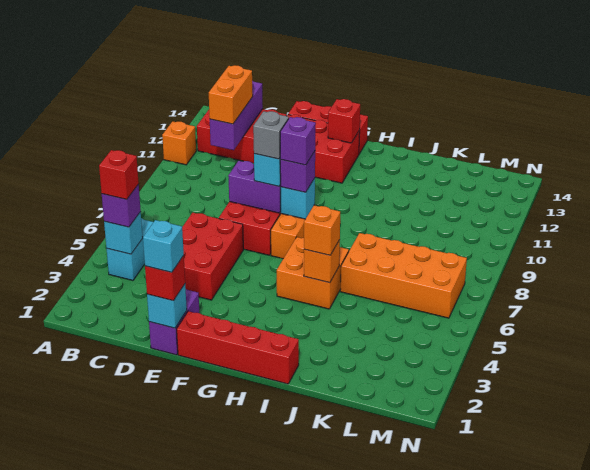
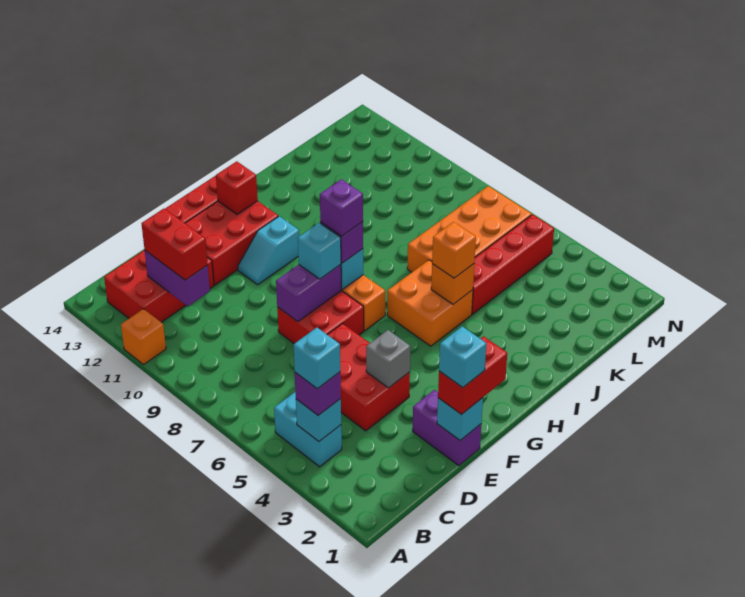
red brick B4 level 4 -> cyan brick B4 level 4
purple brick C11:C13 level 2 -> purple brick C11:C12 level 2
orange brick C11:C12 level 3 -> red brick C11:C12 level 3
red brick E1 level 3 -> red brick E1:F1 level 3
red brick F1:I1 level 1 -> red brick J5:M5 level 1
grey brick F8 level 4 -> grey brick E4 level 2
none -> cyan slope F11:G11 level 1 top G

